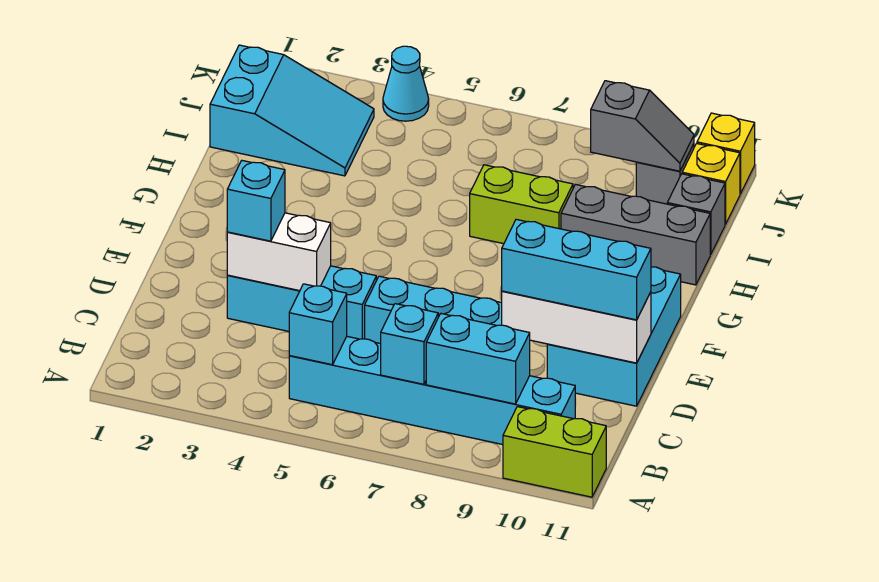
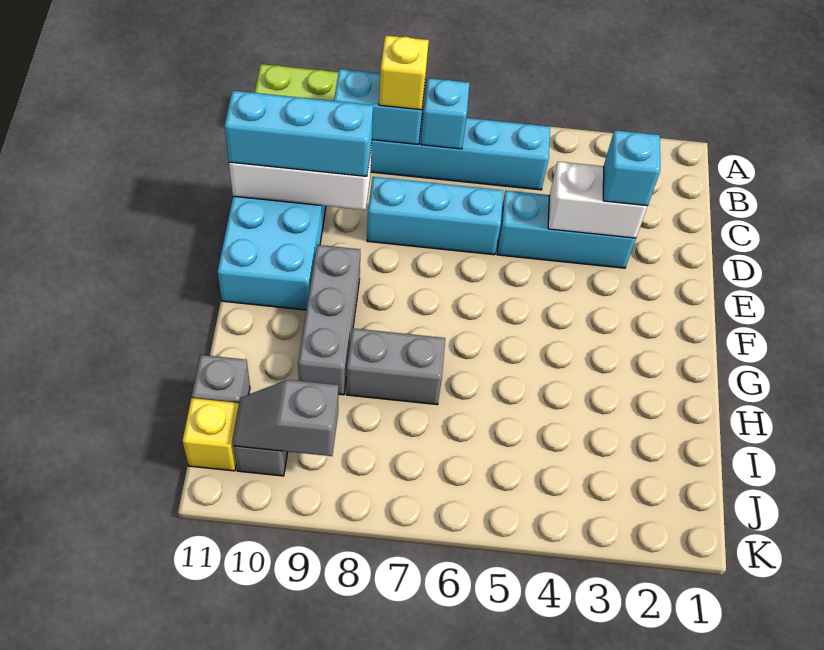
cyan brick B5 level 2 -> none
lime brick H7:H8 level 1 -> grey brick H7:H8 level 1
grey brick H9:H11 level 1 -> grey brick F9:H9 level 1
cyan slope I1:J3 level 1 top 1 -> none
cyan cone K4 level 1 -> none
yellow brick K11 level 1 -> yellow brick B8 level 3

